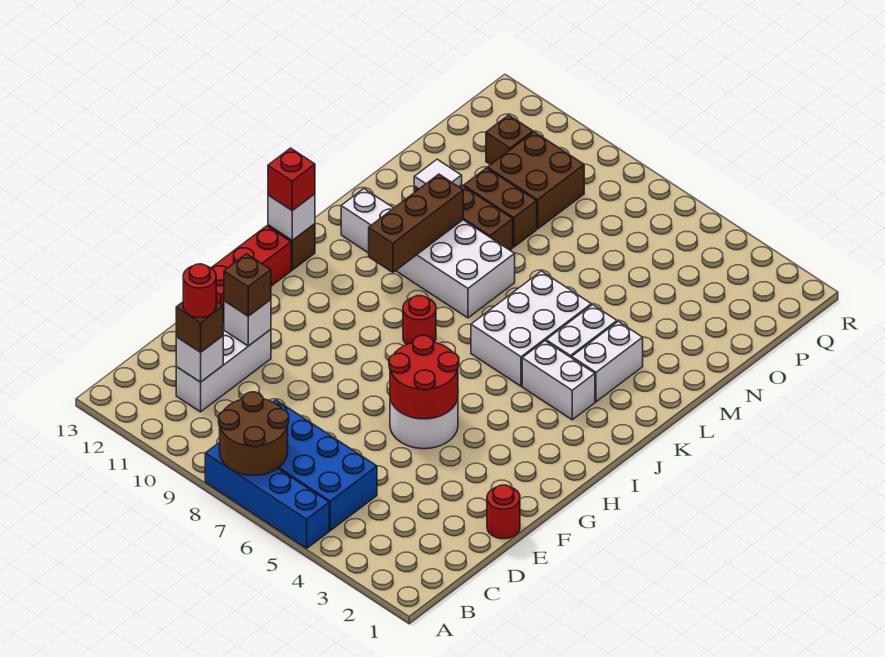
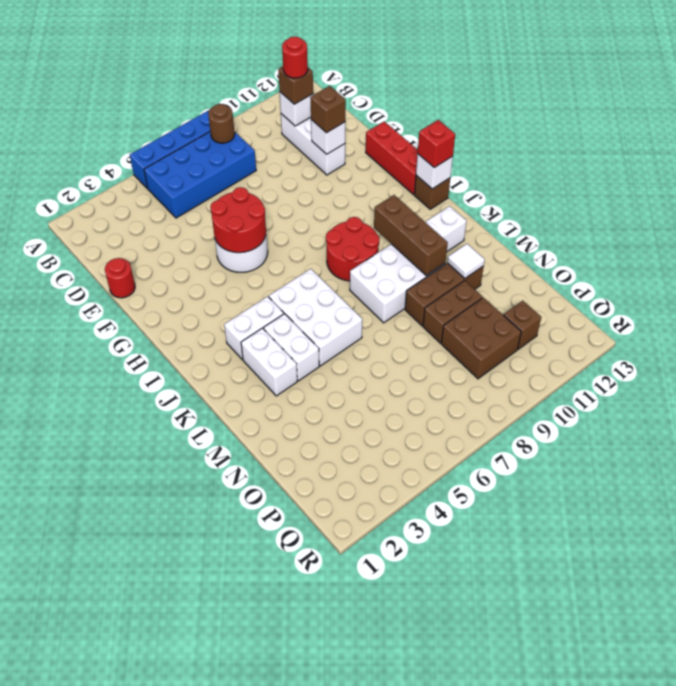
brown round brick A7:B8 level 2 -> brown round brick B8 level 2
red round brick I8 level 1 -> red round brick I8:J9 level 1

